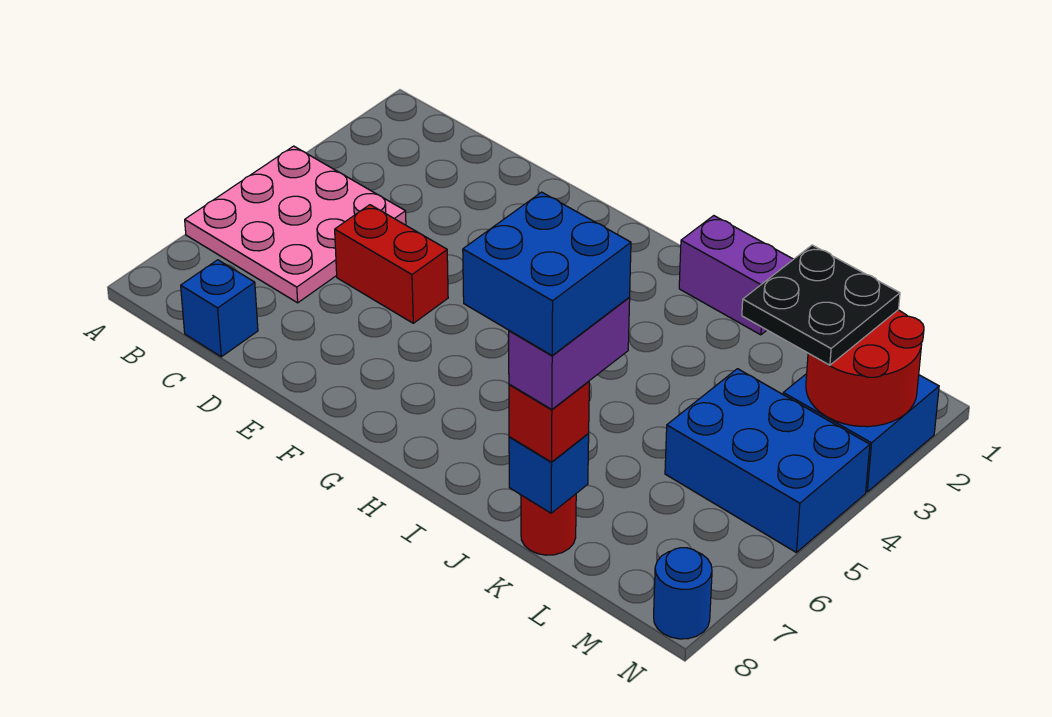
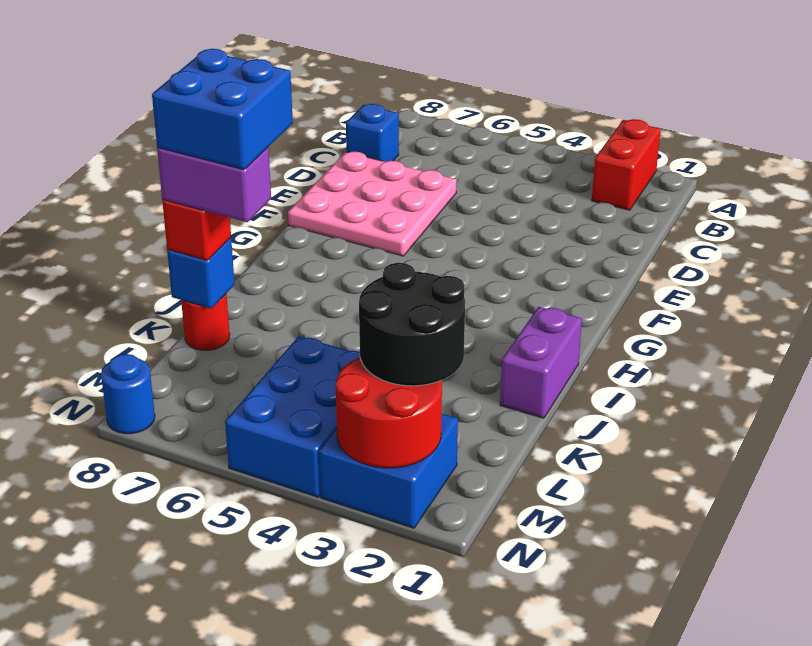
pink plate A4:C6 level 1 -> pink plate D6:F8 level 1
red brick D5:E5 level 1 -> red brick A2:B2 level 1
black plate L2:M3 level 3 -> black round brick L2:M3 level 3

